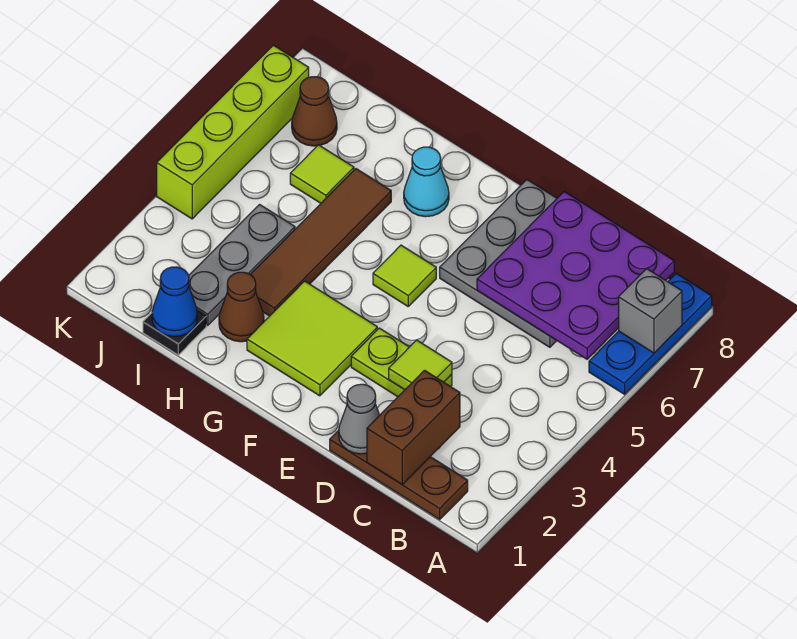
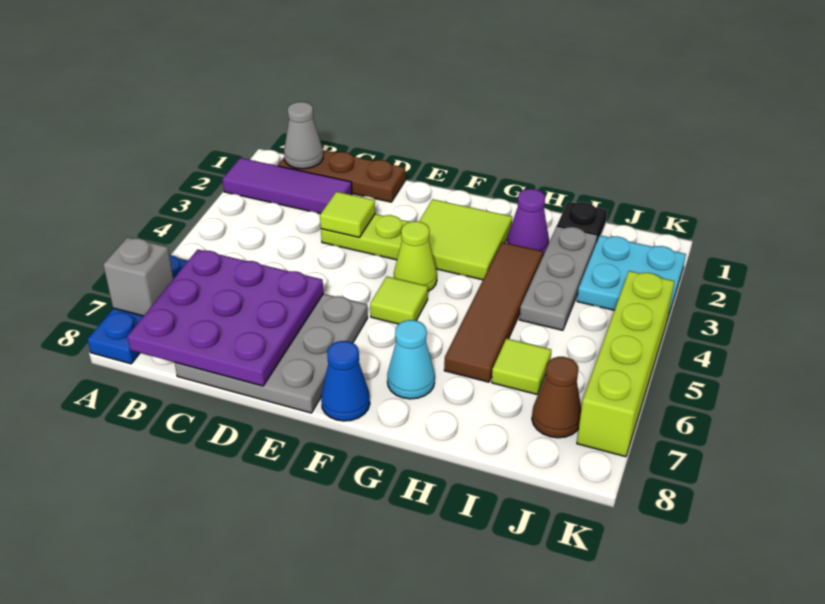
none -> purple tile A2:C2 level 1
brown brick C1:C2 level 2 -> none
grey cone D1 level 2 -> grey cone B1 level 2
none -> lime cone F4 level 1
brown cone H2 level 1 -> purple cone H2 level 1
blue cone I1 level 2 -> blue cone F8 level 1
none -> cyan plate J2:K3 level 1

